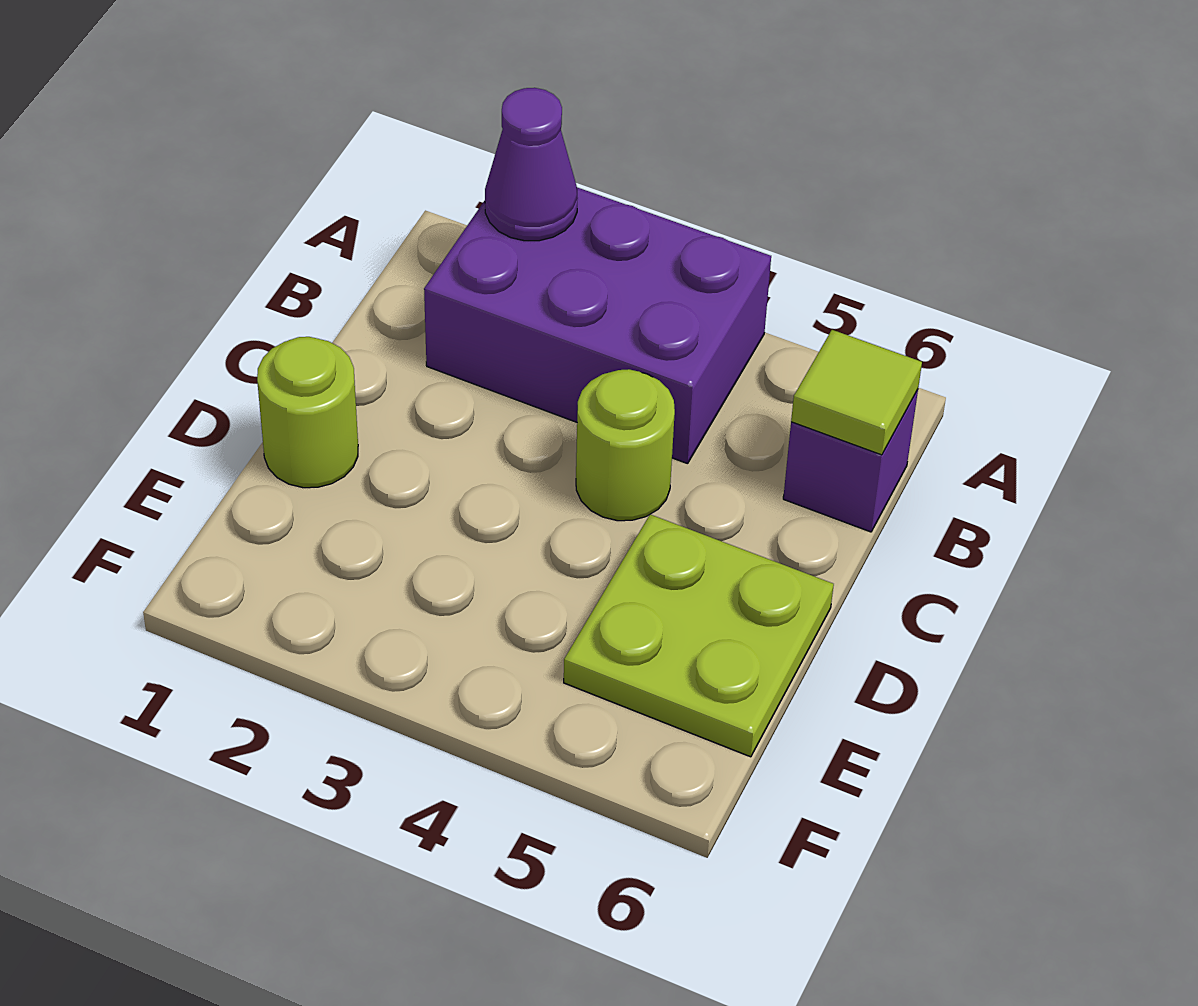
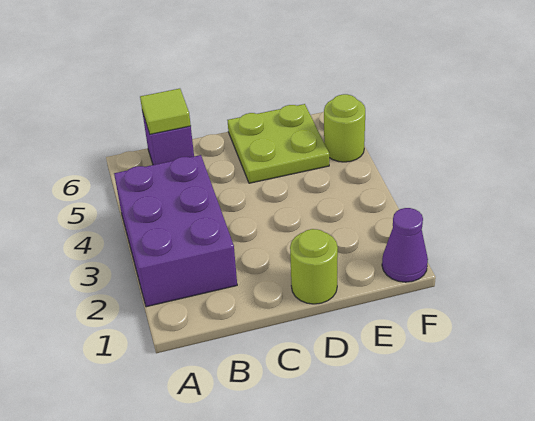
purple cone A2 level 2 -> purple cone F1 level 1
lime round brick C4 level 1 -> lime round brick F5 level 1

